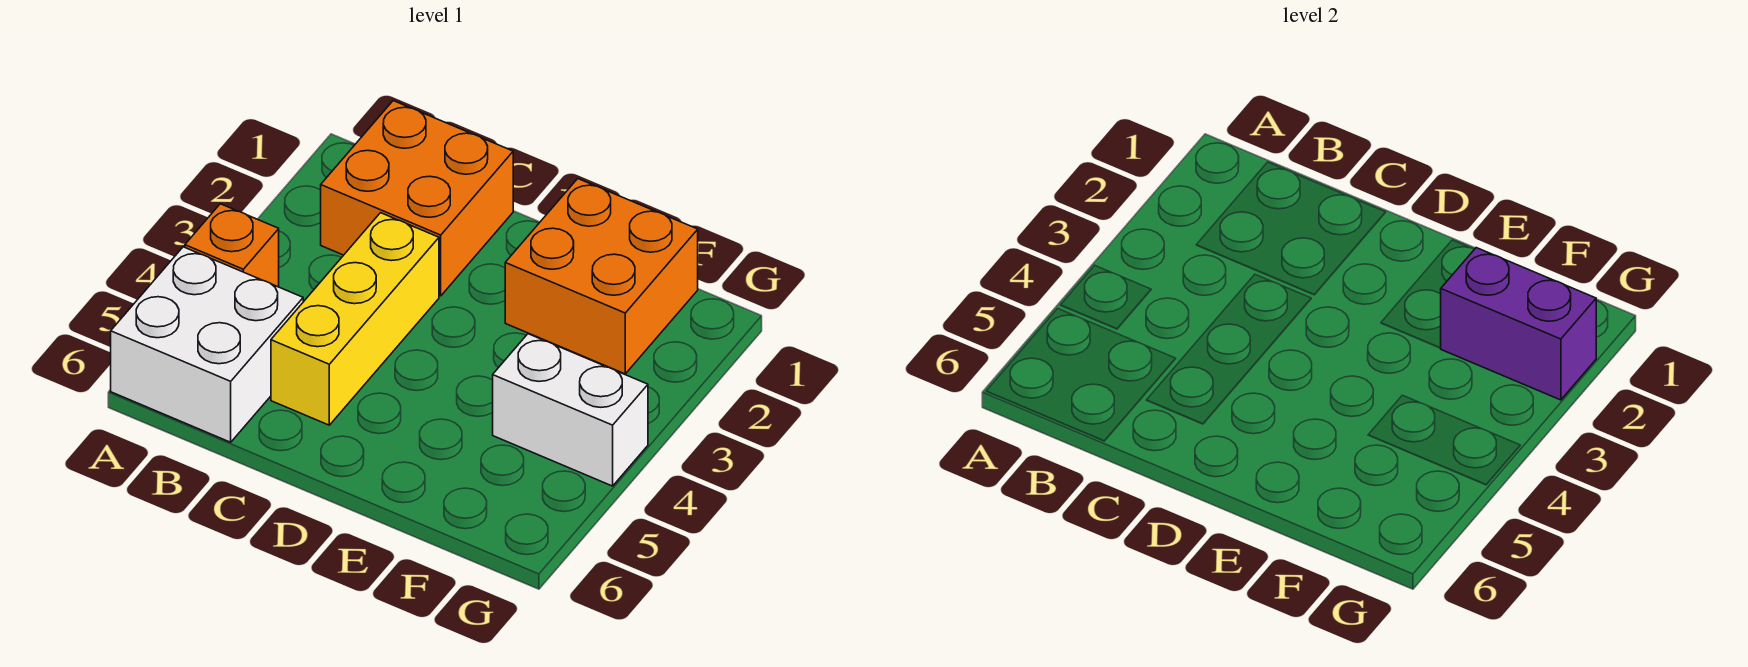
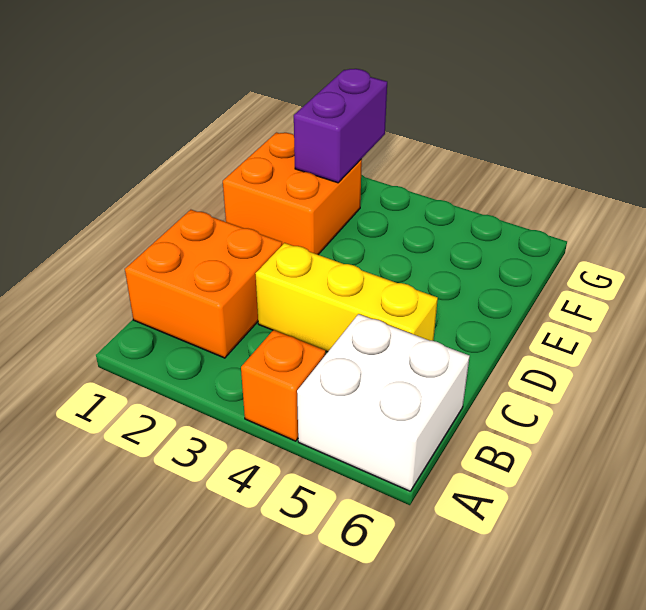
white brick F4:G4 level 1 -> none

